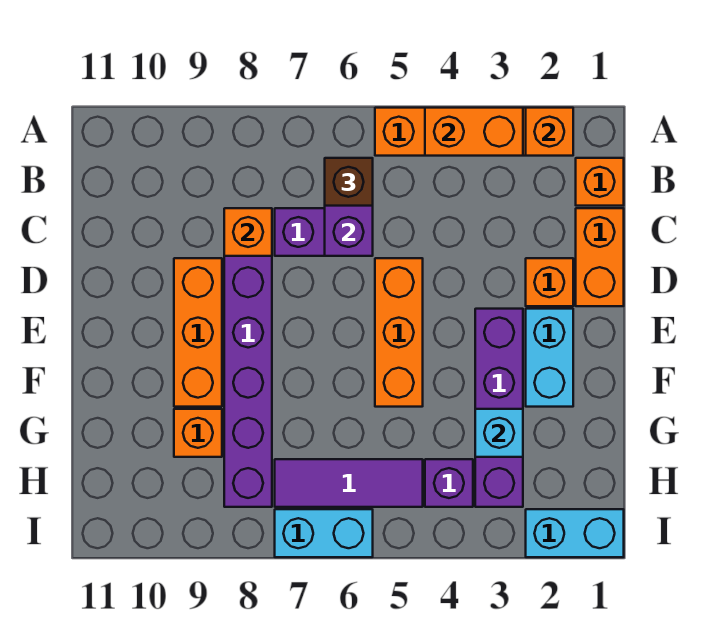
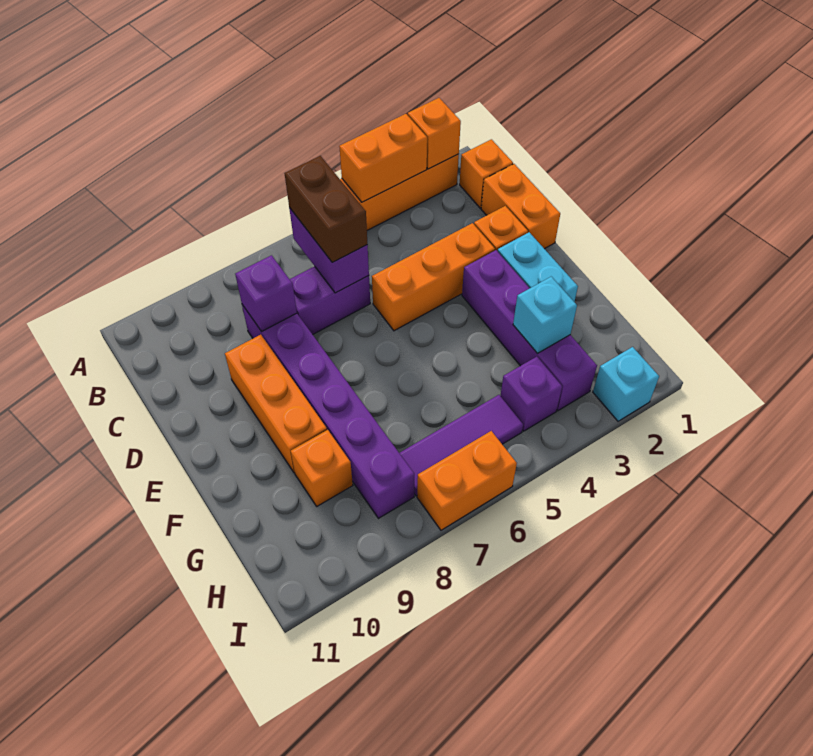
brown brick B6 level 3 -> brown brick B6:C6 level 3
orange brick C8 level 2 -> purple brick C8 level 2
orange brick D5:F5 level 1 -> orange brick D3:D5 level 1
cyan brick I1:I2 level 1 -> cyan brick I2 level 1
cyan brick I6:I7 level 1 -> orange brick I6:I7 level 1

